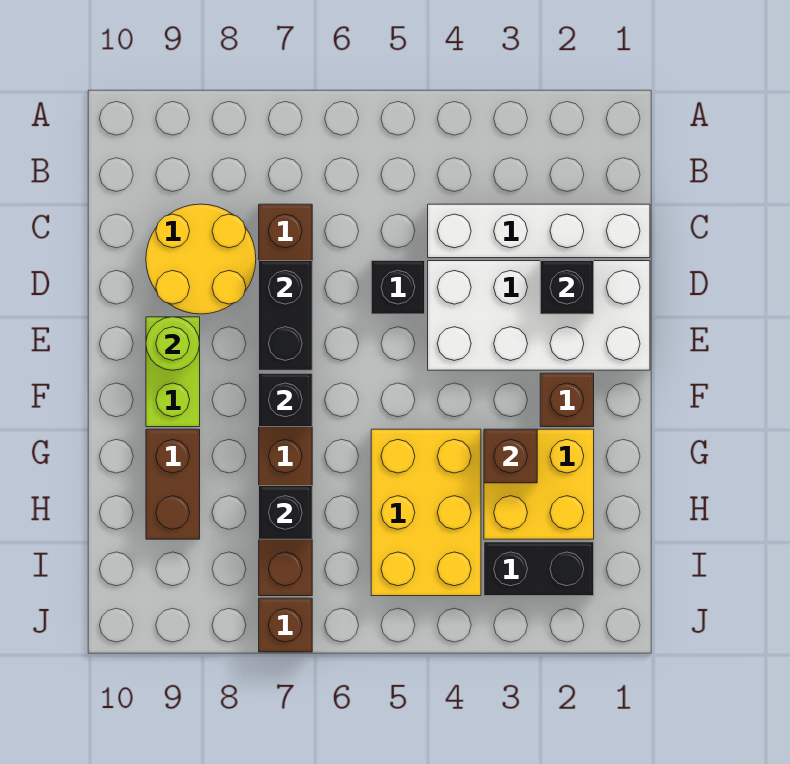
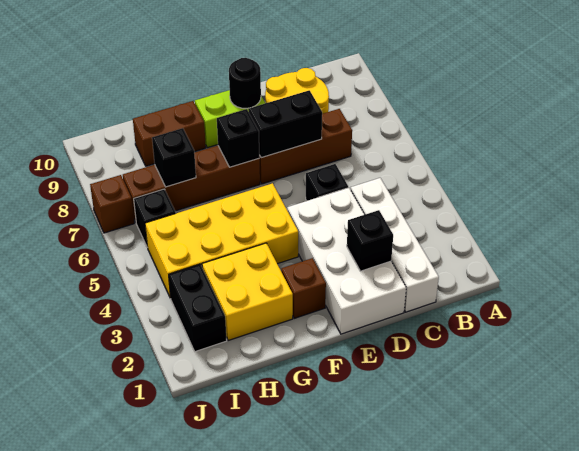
lime round brick E9 level 2 -> black round brick E9 level 2
brown brick G3 level 2 -> none
yellow brick G4:I5 level 1 -> yellow brick F4:I5 level 1
none -> black brick I6 level 1

